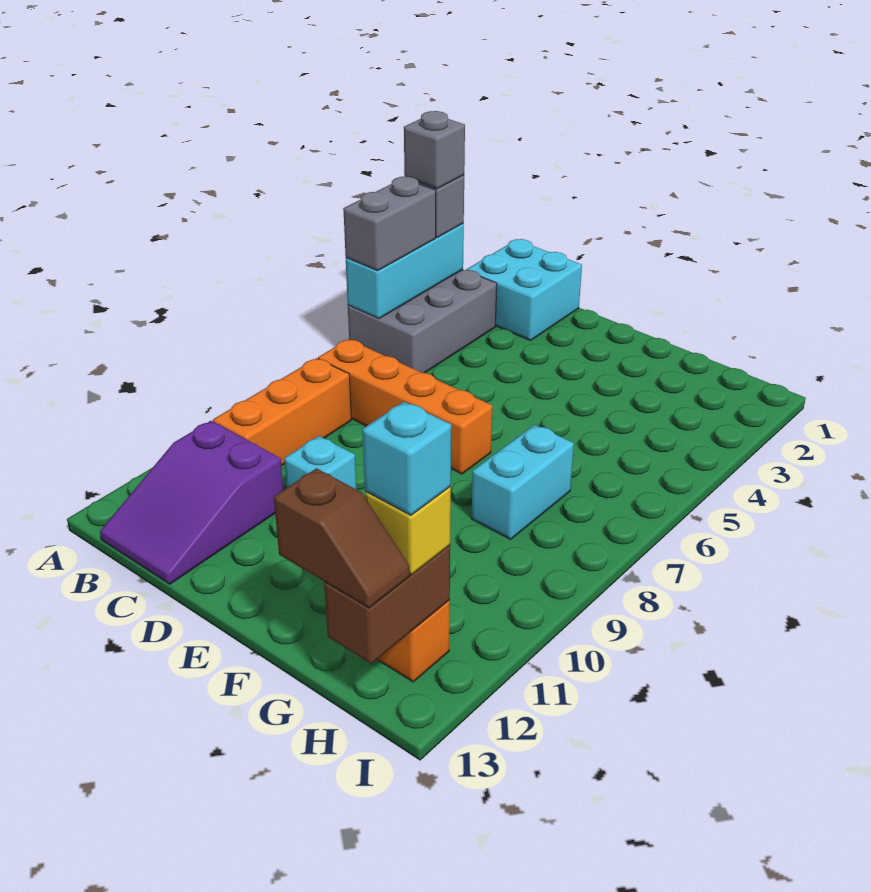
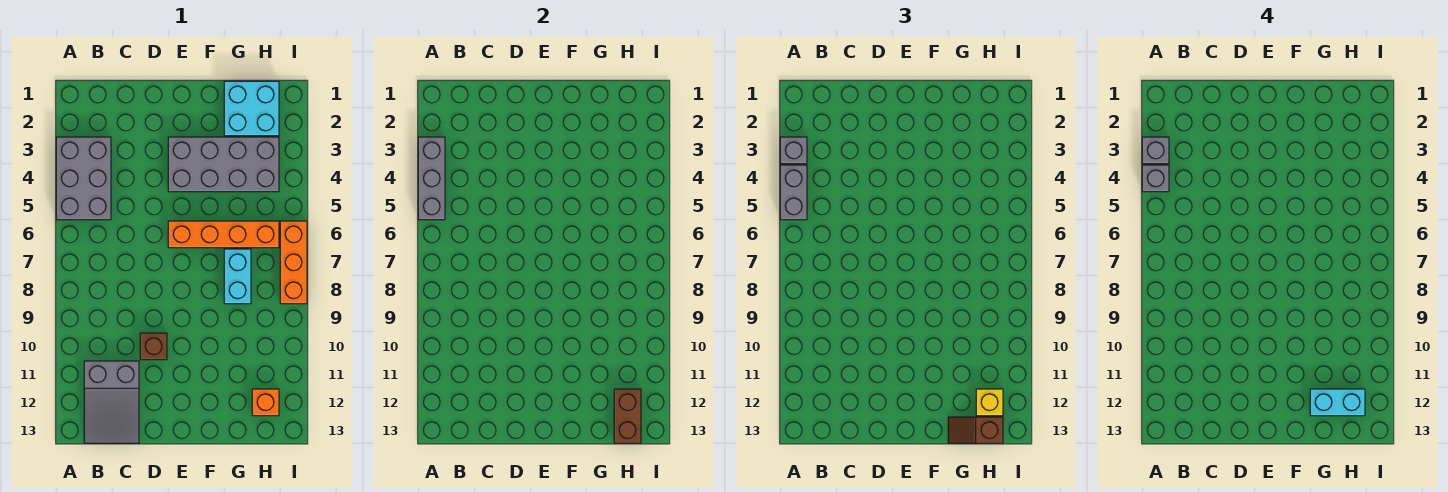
cyan brick A3:A5 level 2 -> grey brick A3:A5 level 2
none -> grey brick A4 level 4
cyan brick B1:C2 level 1 -> cyan brick G1:H2 level 1
orange brick B7:E7 level 1 -> orange brick E6:H6 level 1
orange brick B8:B10 level 1 -> orange brick I6:I8 level 1
purple slope B11:C13 level 1 top 11 -> grey slope B11:C13 level 1 top 11
cyan brick D10 level 1 -> brown brick D10 level 1
none -> grey brick E3:H4 level 1
brown slope G13:H13 level 3 top G -> brown slope G13:H13 level 3 top H
cyan brick H12 level 4 -> cyan brick G12:H12 level 4

